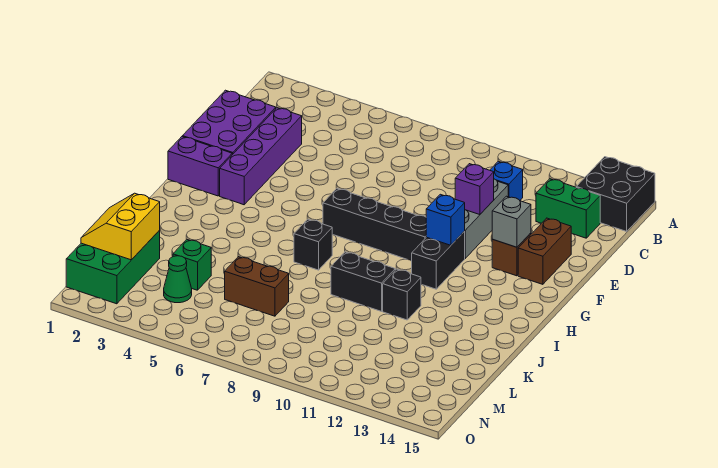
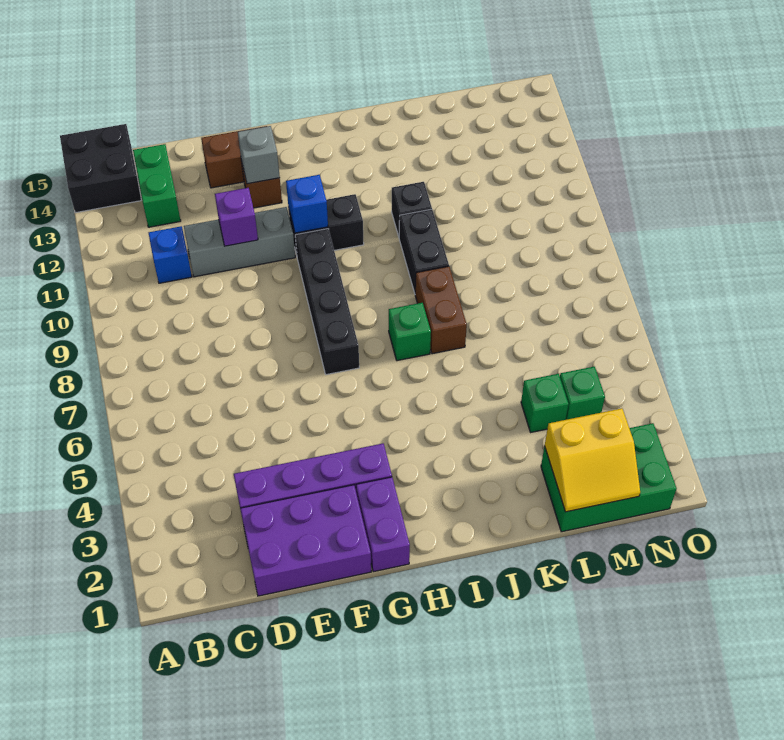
black brick I7 level 1 -> green brick I7 level 1
brown brick L6:L7 level 1 -> brown brick J7:J8 level 1
green cone M4 level 1 -> green brick M4 level 1

